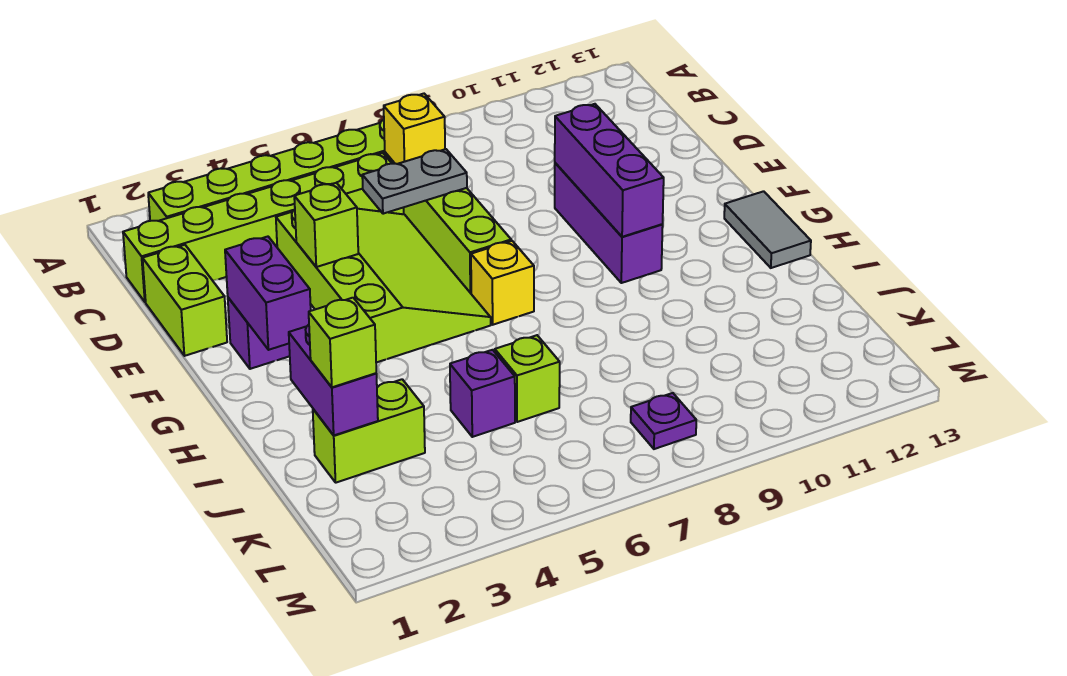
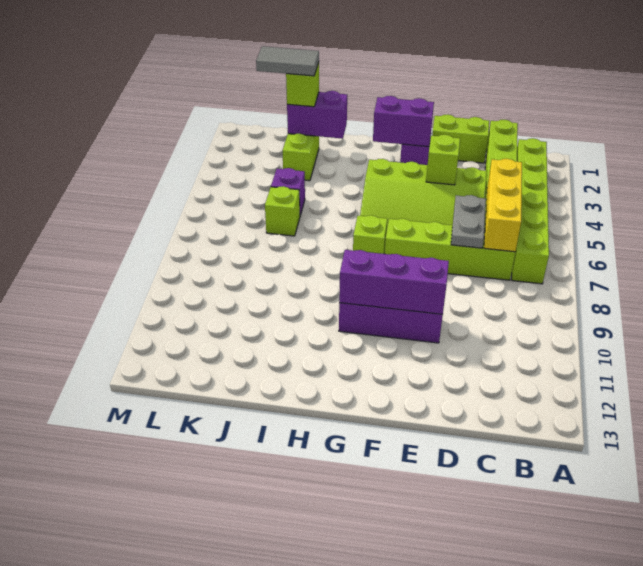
yellow brick C7 level 2 -> yellow brick C5:C7 level 2
yellow brick G7 level 1 -> lime brick G7 level 1
grey tile G13:H13 level 1 -> grey tile J2:K2 level 4
purple plate L8 level 1 -> none

